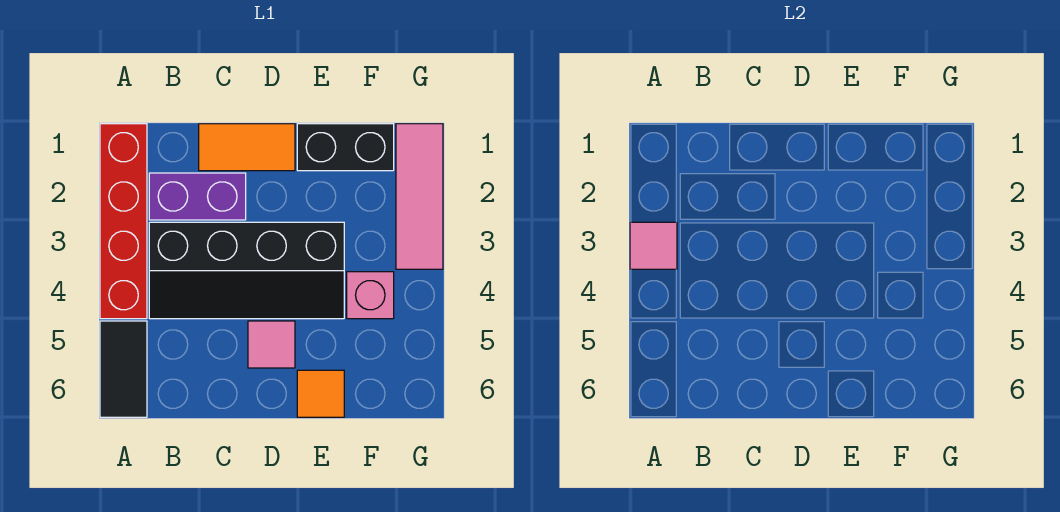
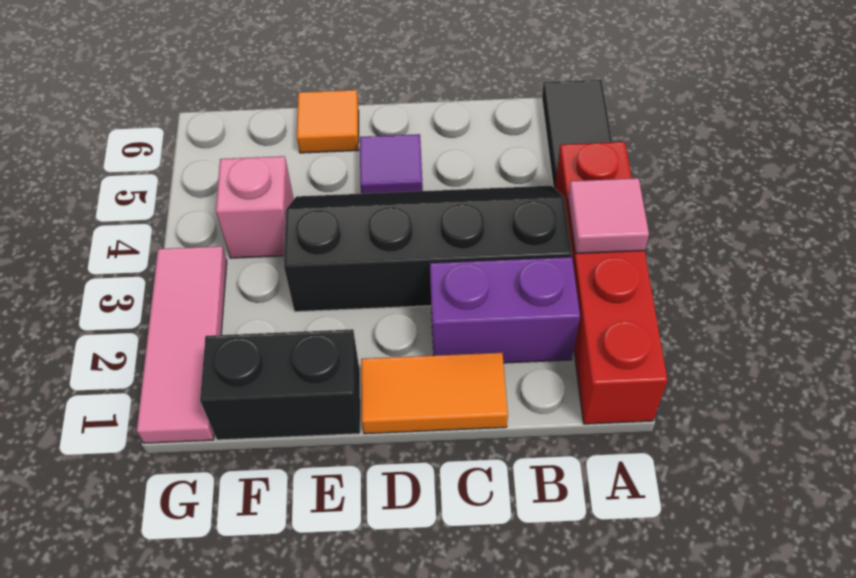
pink tile D5 level 1 -> purple tile D5 level 1

